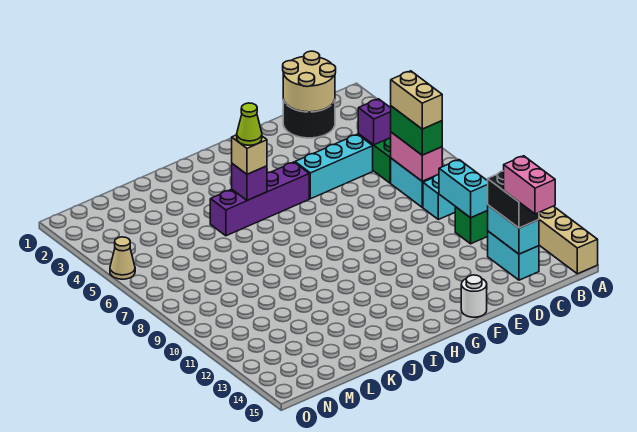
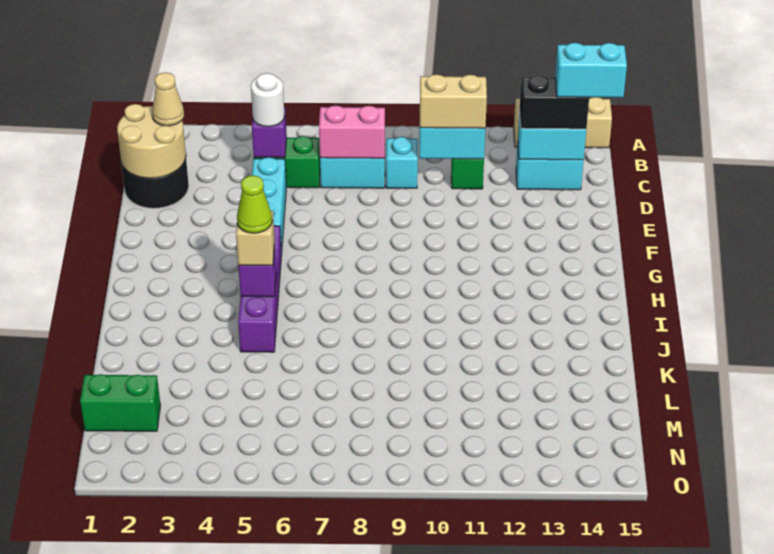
green brick C7:C8 level 3 -> green brick M1:M2 level 1
tan brick C7:C8 level 4 -> tan brick C10:C11 level 3
pink brick C14:C15 level 4 -> cyan brick C14:C15 level 4
white round brick F15 level 1 -> white round brick C5 level 3
tan cone O5 level 1 -> tan cone C2 level 3

